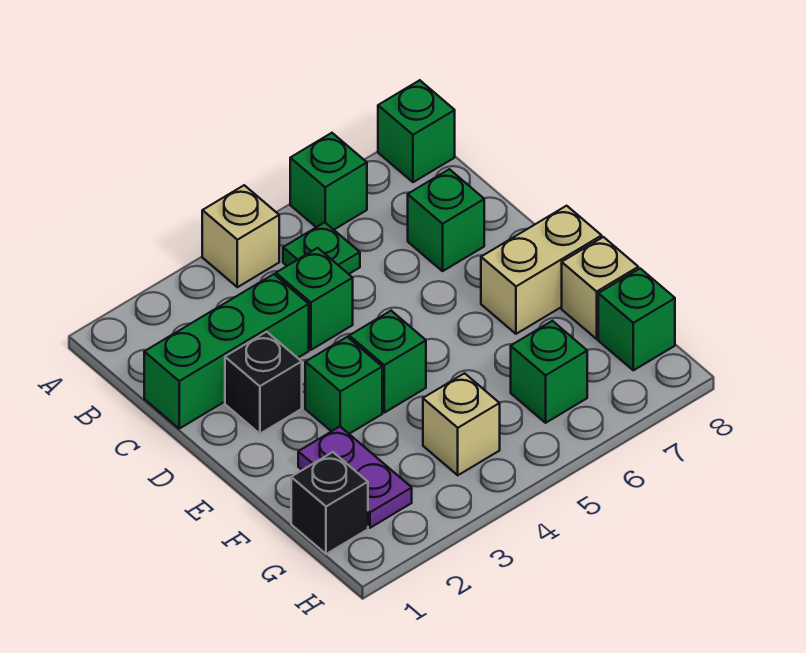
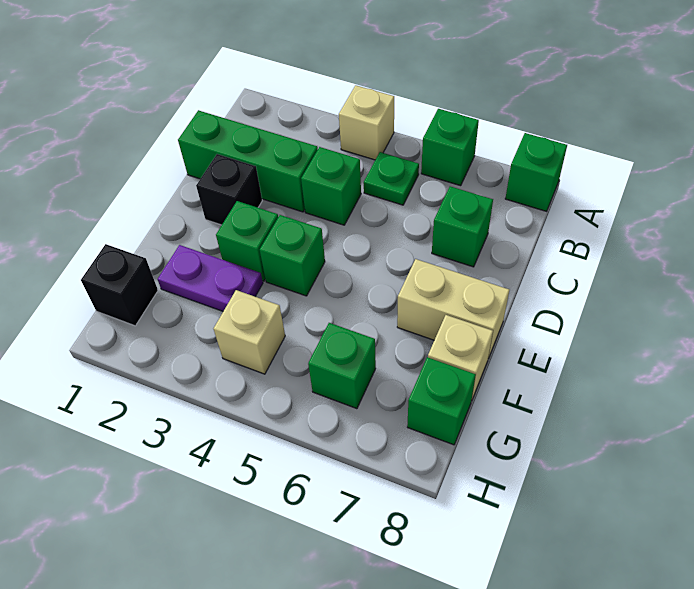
purple plate F2:G2 level 1 -> purple plate F2:F3 level 1

